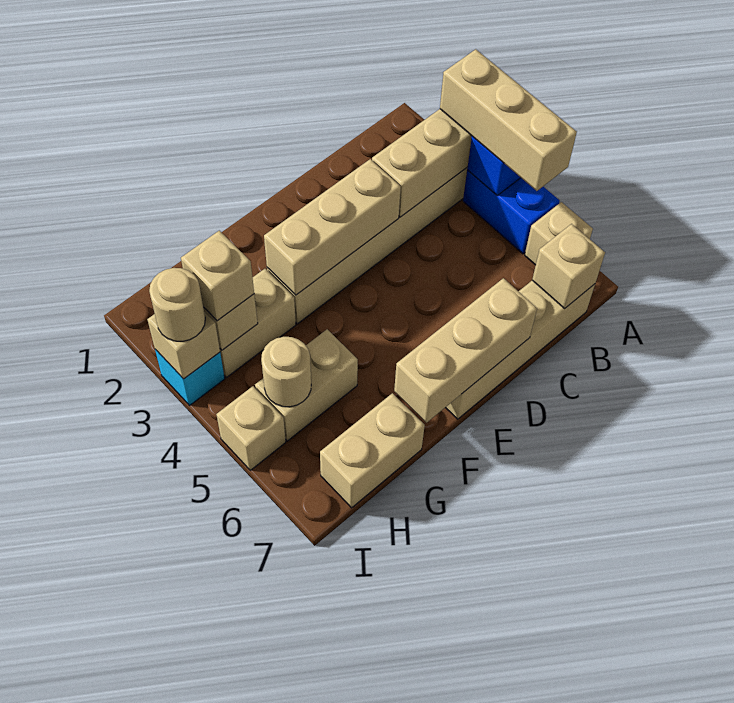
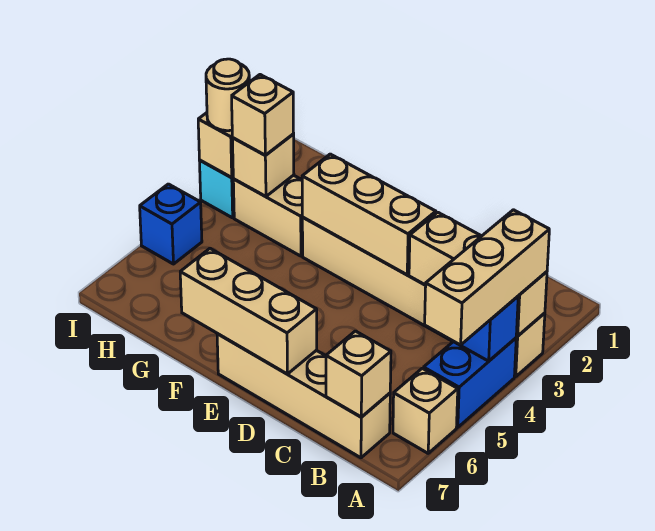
tan brick G5:H5 level 1 -> none
tan brick G7:H7 level 1 -> none
tan round brick H5 level 2 -> none
tan brick I5 level 1 -> blue brick I5 level 1

